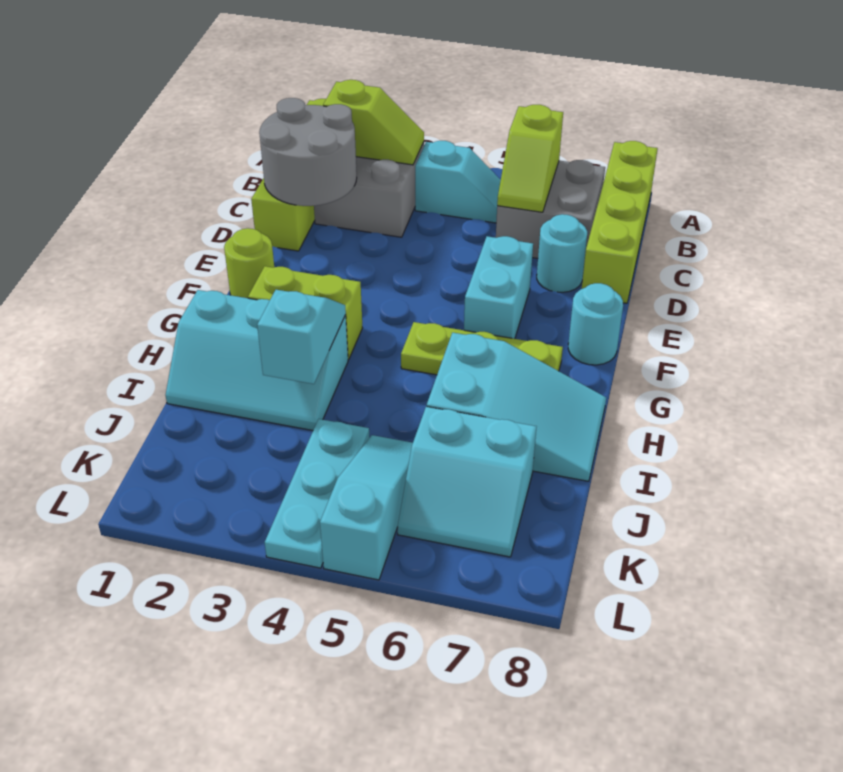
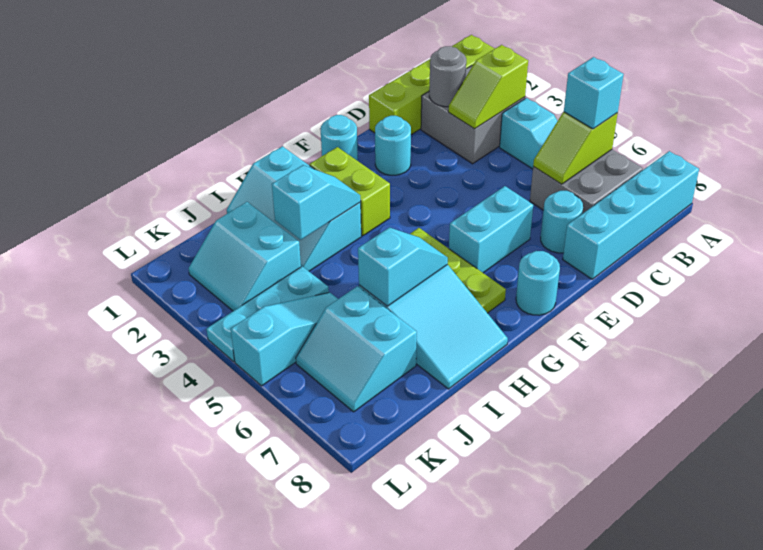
lime brick A8:D8 level 1 -> cyan brick A8:D8 level 1
lime slope B2:B3 level 2 top 2 -> lime slope B3:C3 level 2 top B
none -> cyan brick B6 level 3
grey round brick C1:D2 level 2 -> grey round brick C2 level 2
none -> cyan round brick E2 level 1
lime round brick F1 level 1 -> cyan round brick F1 level 1
none -> cyan slope H6:I6 level 2 top I
none -> cyan slope J2:K3 level 1 top J

